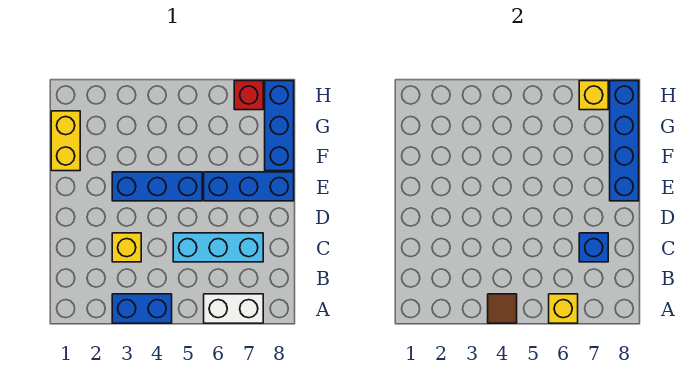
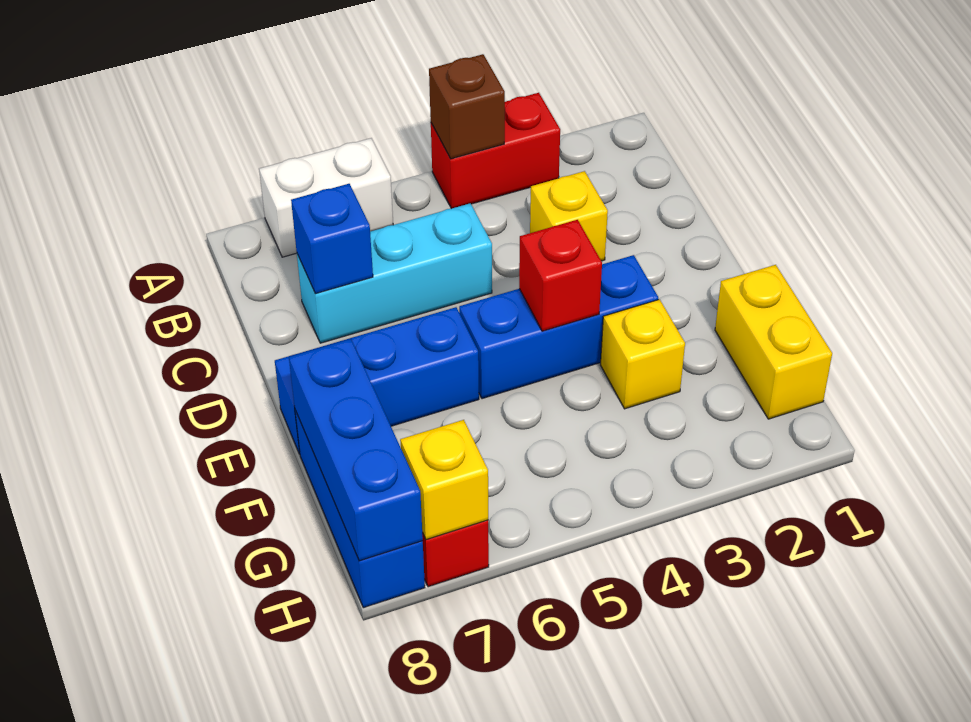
blue brick A3:A4 level 1 -> red brick A3:A4 level 1
brown tile A4 level 2 -> brown brick A4 level 2
yellow brick A6 level 2 -> yellow brick F3 level 1
none -> red brick E4 level 2
blue brick E8:H8 level 2 -> blue brick F8:H8 level 2

